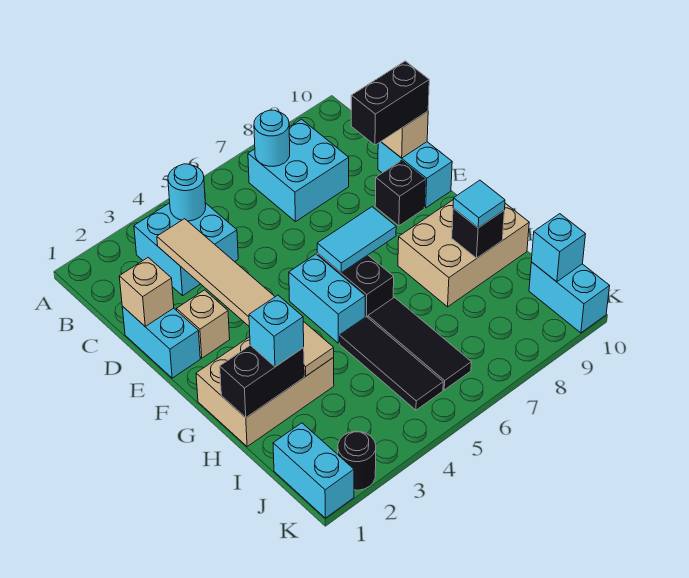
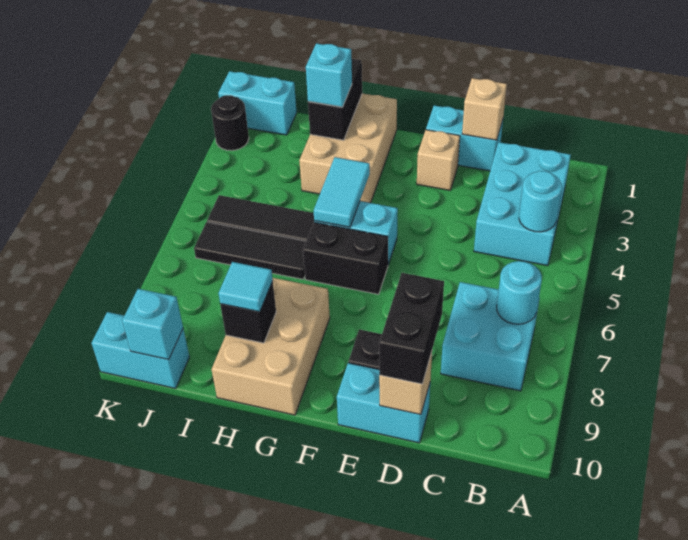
cyan brick B3:C4 level 1 -> cyan brick B2:C4 level 1
tan tile C3:H3 level 2 -> none
cyan tile F6:F7 level 2 -> cyan tile G4:G5 level 2

